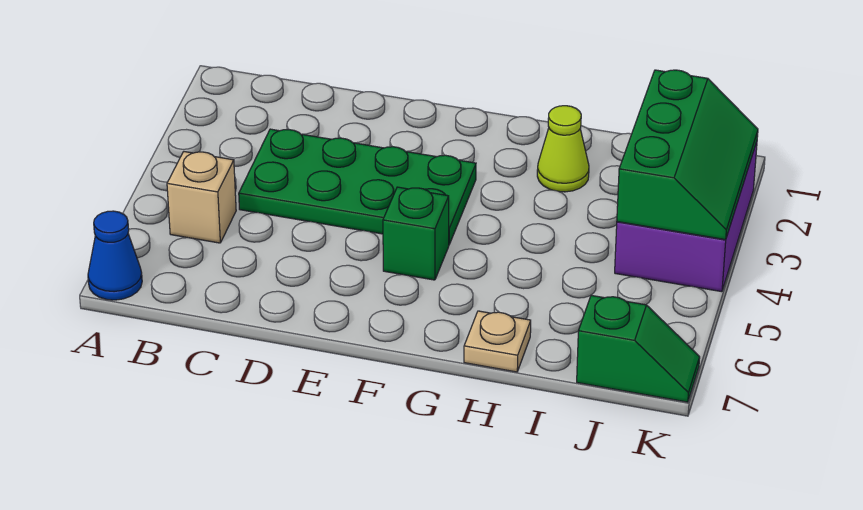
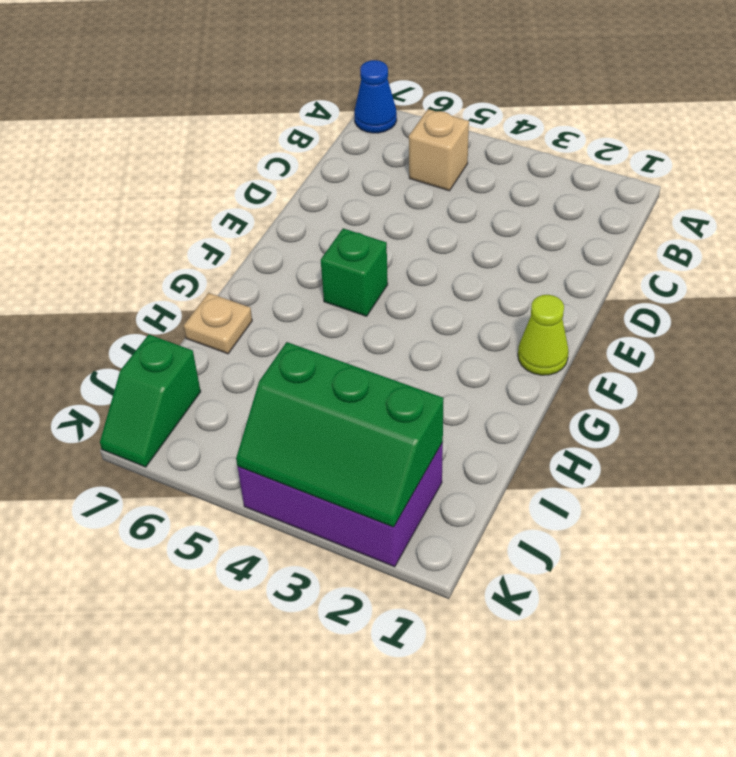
green plate C3:F4 level 1 -> none
lime cone H2 level 1 -> lime cone F1 level 1

